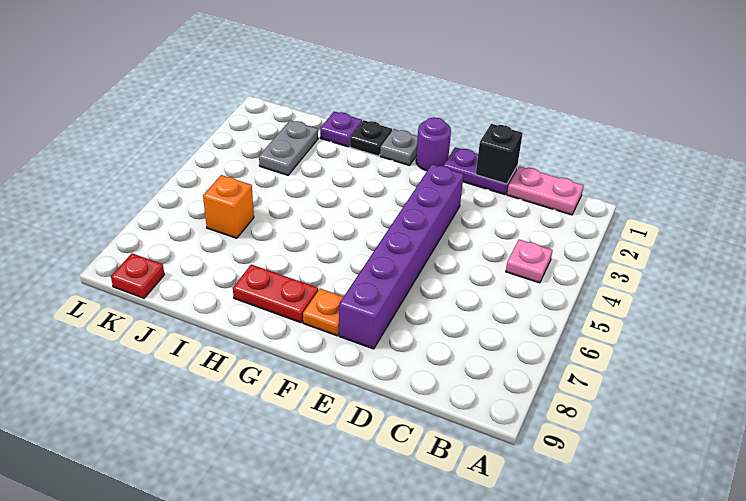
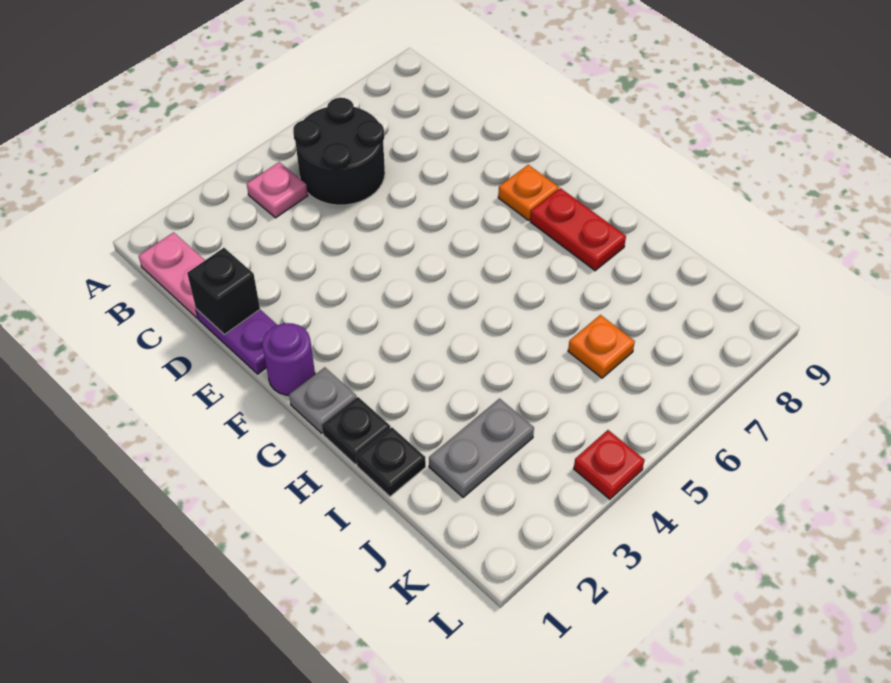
none -> black round brick B5:C6 level 1
purple brick E3:E8 level 1 -> none
purple plate I1 level 1 -> black plate I1 level 1
orange brick J6 level 1 -> orange plate J6 level 1
red plate K9 level 1 -> red plate L4 level 1

